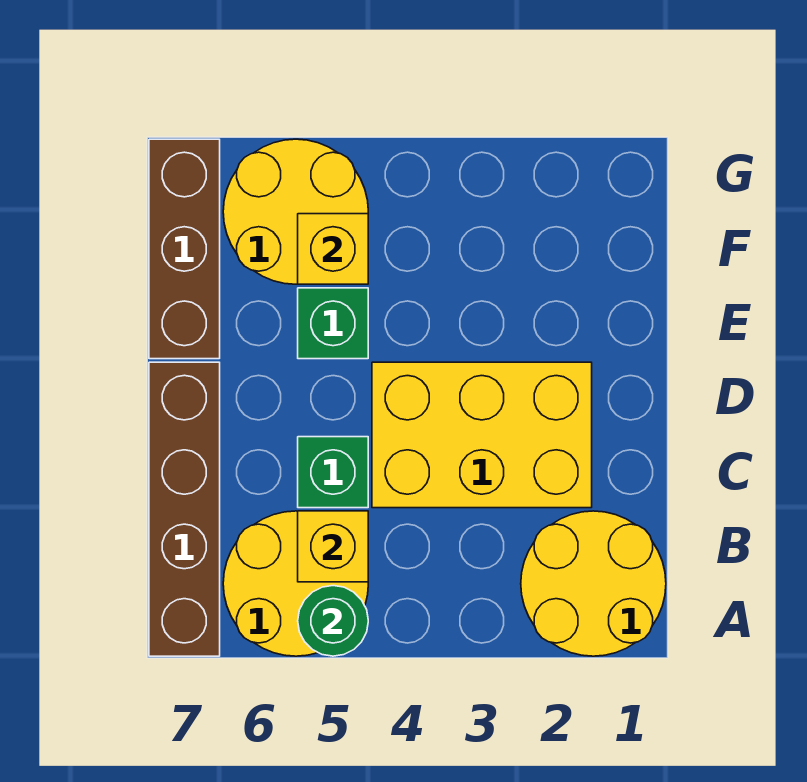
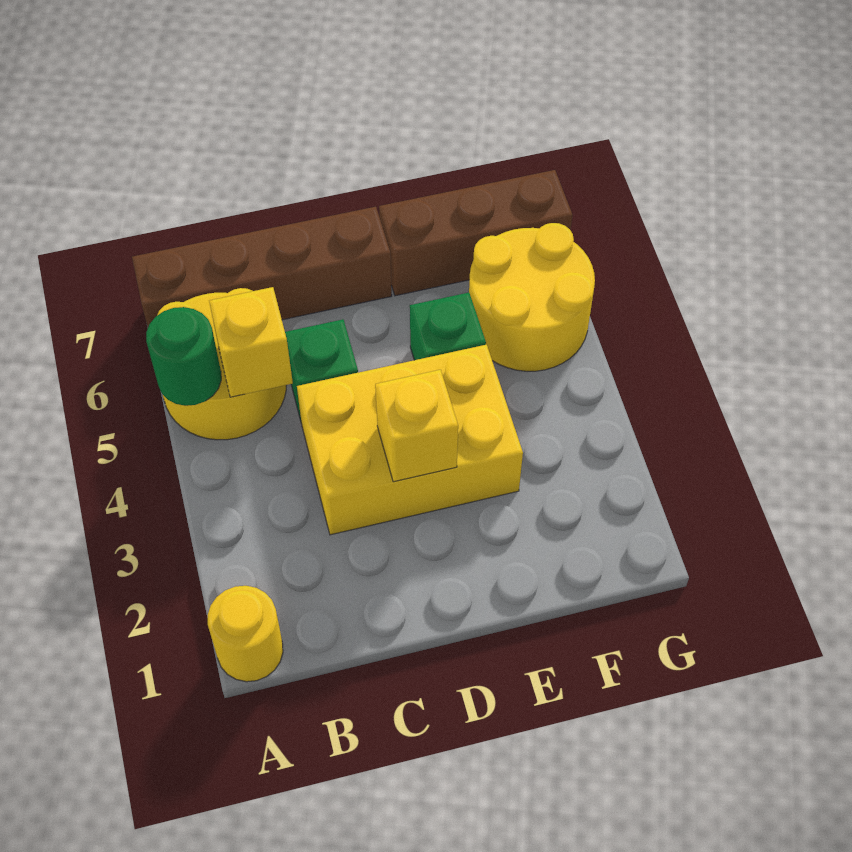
yellow round brick A1:B2 level 1 -> yellow round brick A1 level 1
yellow brick C2:D4 level 1 -> yellow brick C3:E4 level 1
yellow brick F5 level 2 -> yellow brick D3 level 2

